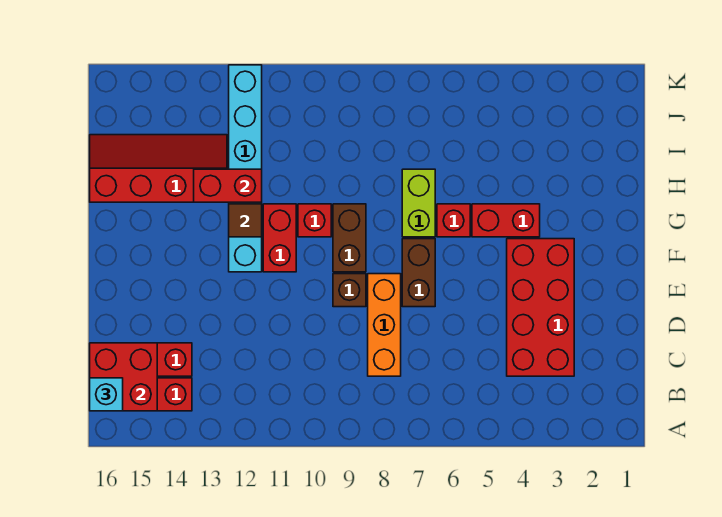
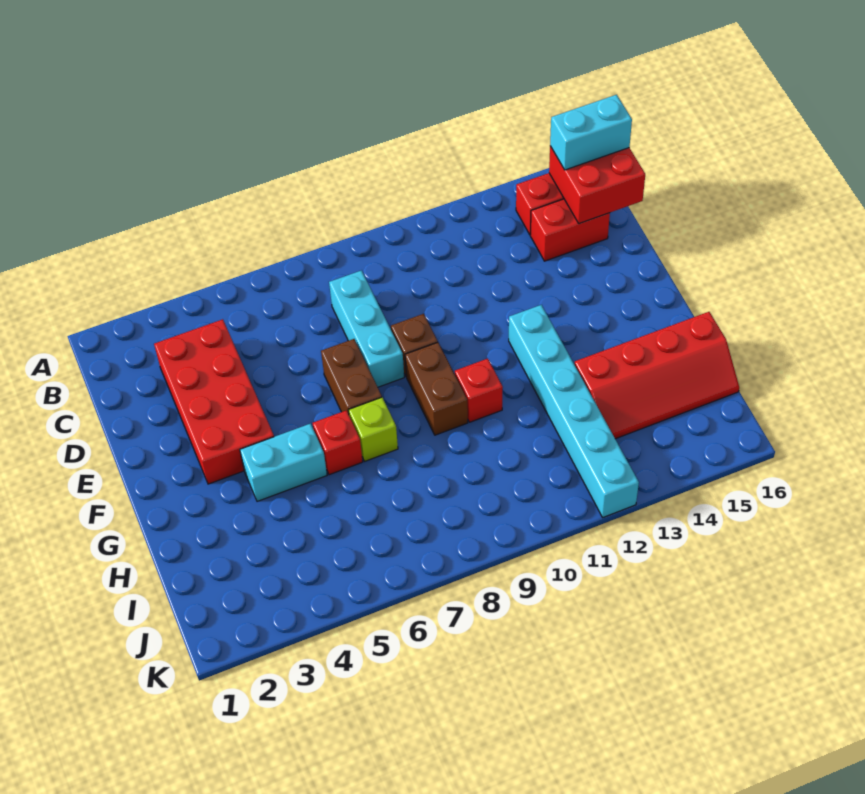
cyan brick B16 level 3 -> cyan brick B15:B16 level 3
orange brick C8:E8 level 1 -> cyan brick C8:E8 level 1
red brick F11:G11 level 1 -> none
red brick G4:G5 level 1 -> cyan brick G4:G5 level 1
lime brick G7:H7 level 1 -> lime brick G7 level 1
brown tile G12 level 2 -> none
red brick H12:H13 level 2 -> none

